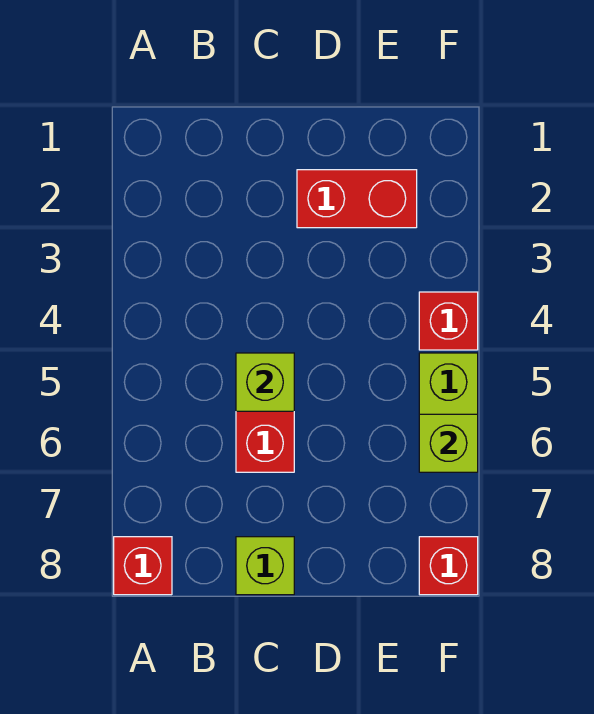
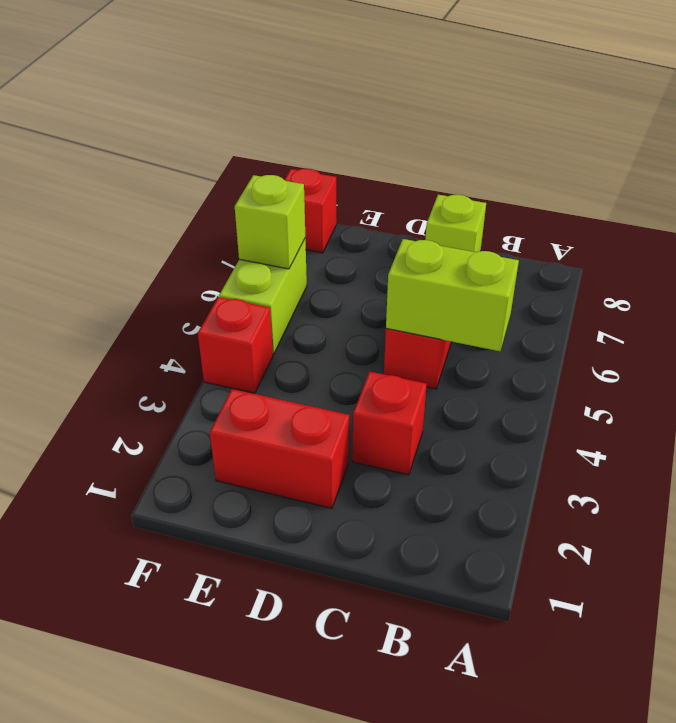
red brick A8 level 1 -> red brick C3 level 1
lime brick C5 level 2 -> lime brick B5:C5 level 2

